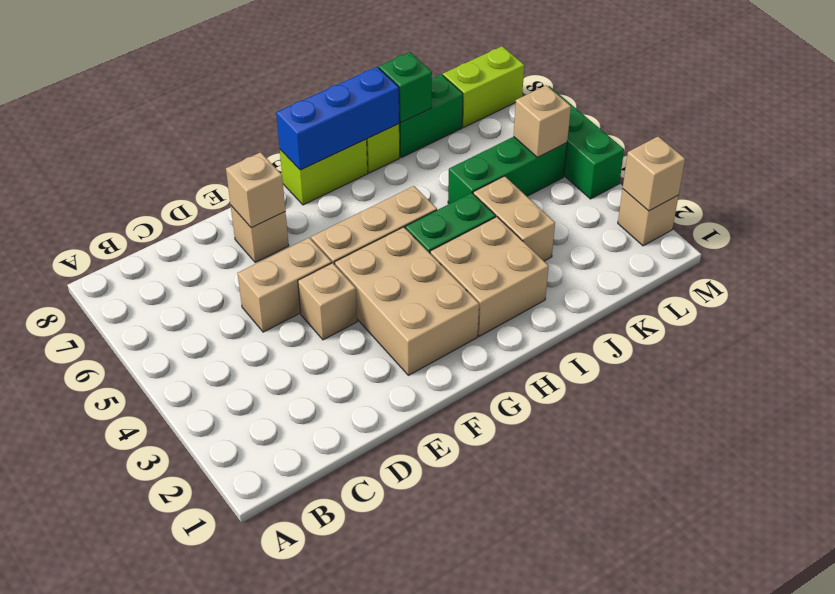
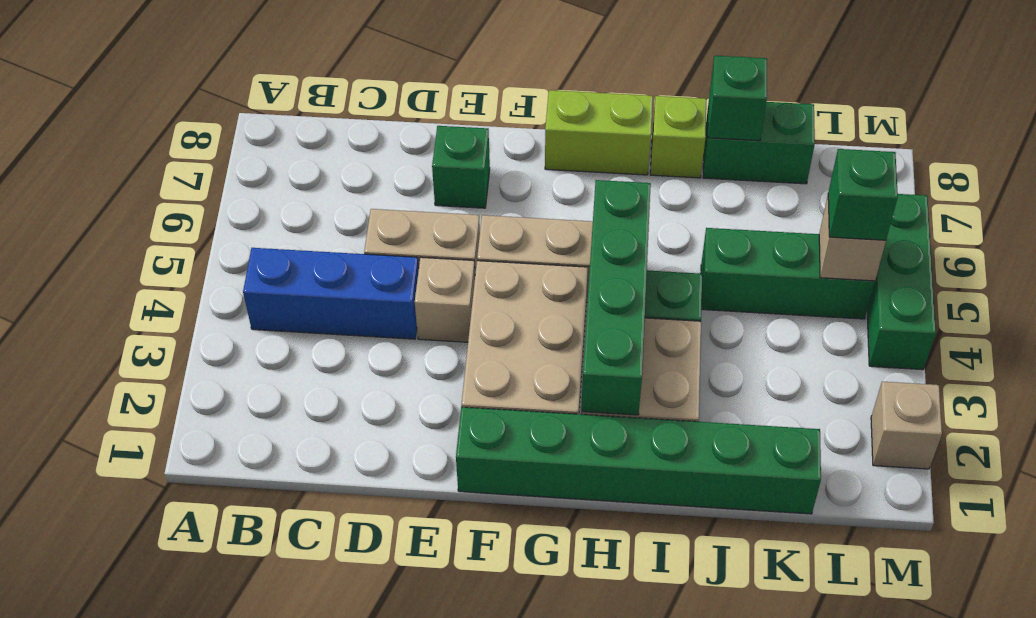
tan brick E7 level 1 -> green brick E7 level 1
tan brick E7 level 2 -> none
none -> green brick F1:K1 level 1
blue brick G8:I8 level 2 -> blue brick B4:D4 level 1
none -> green brick H2:H5 level 2
tan brick J3:J4 level 1 -> none
none -> green brick L5 level 3
lime brick L8:M8 level 1 -> none
tan brick M2 level 2 -> none

